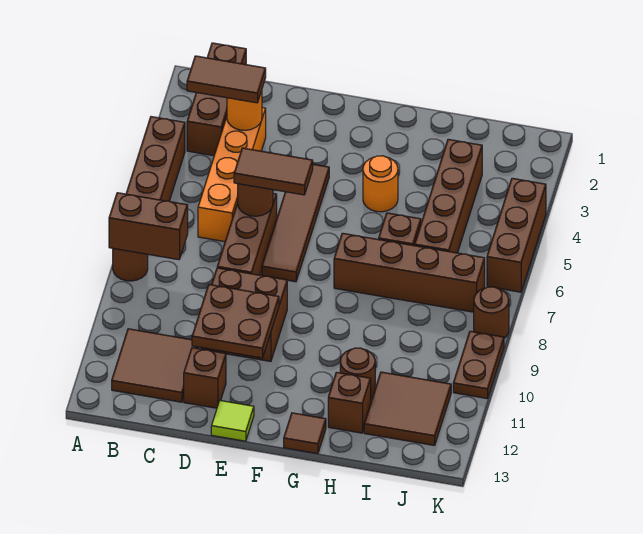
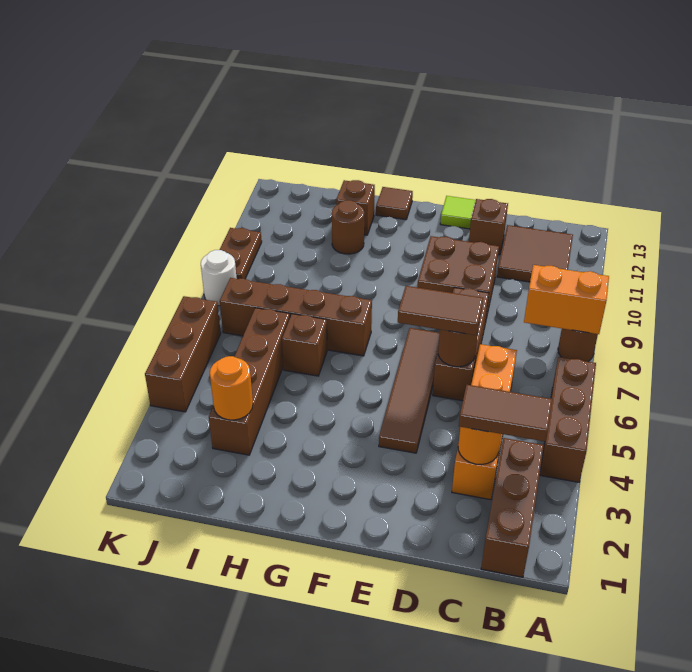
brown brick A8:B8 level 2 -> orange brick A8:B8 level 2
brown plate D10:E11 level 2 -> none
orange round brick G4 level 1 -> orange round brick I3 level 2
brown tile I11:J12 level 1 -> none
brown round brick K8 level 1 -> white round brick K8 level 1

